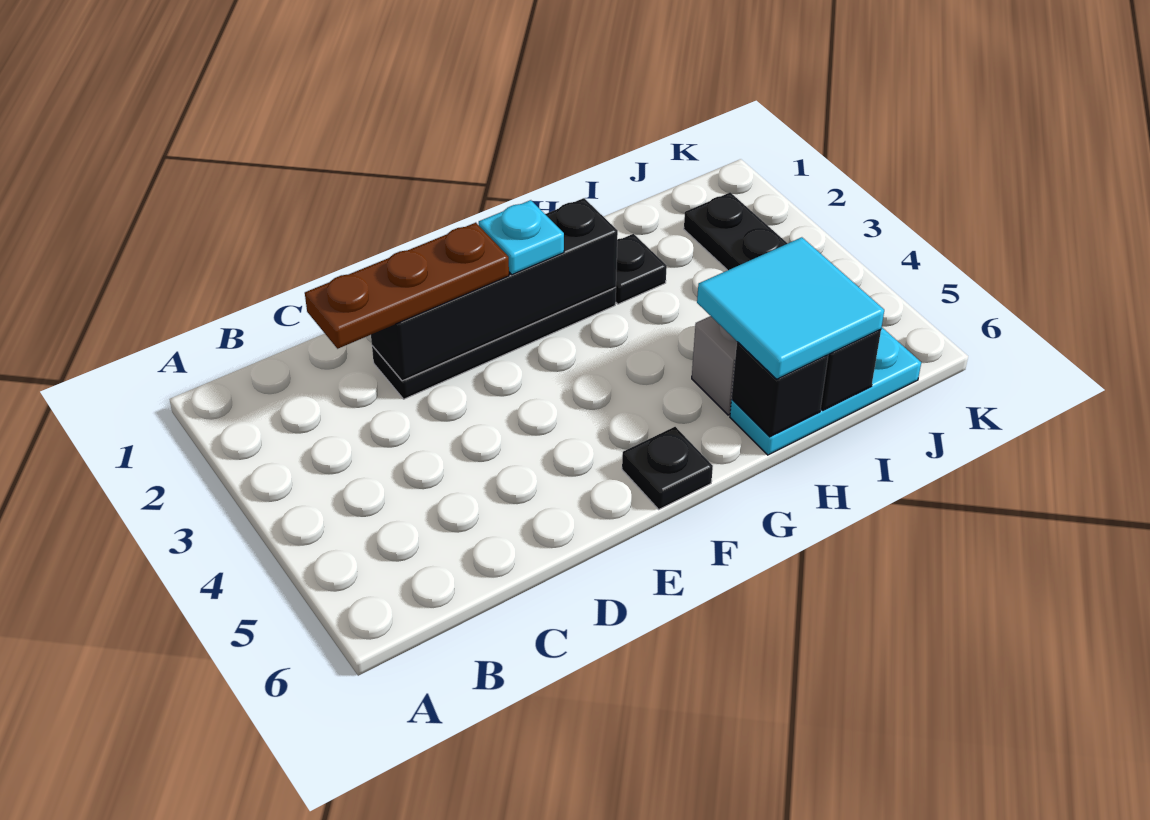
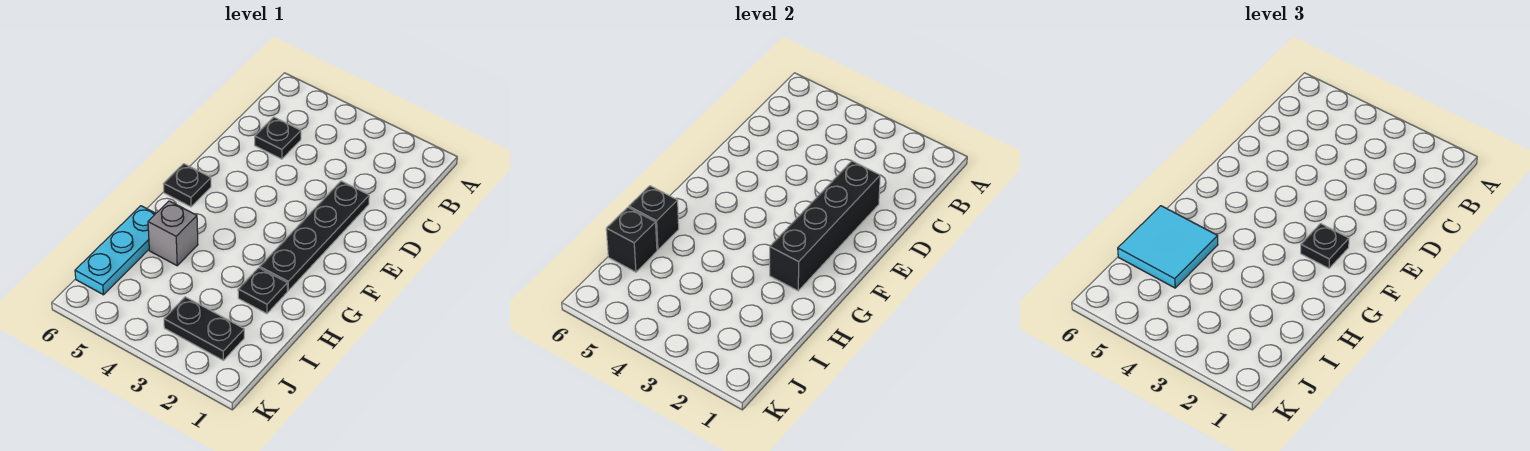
brown plate C2:E2 level 3 -> none
none -> black plate C5 level 1
cyan plate F2 level 3 -> black plate F2 level 3

